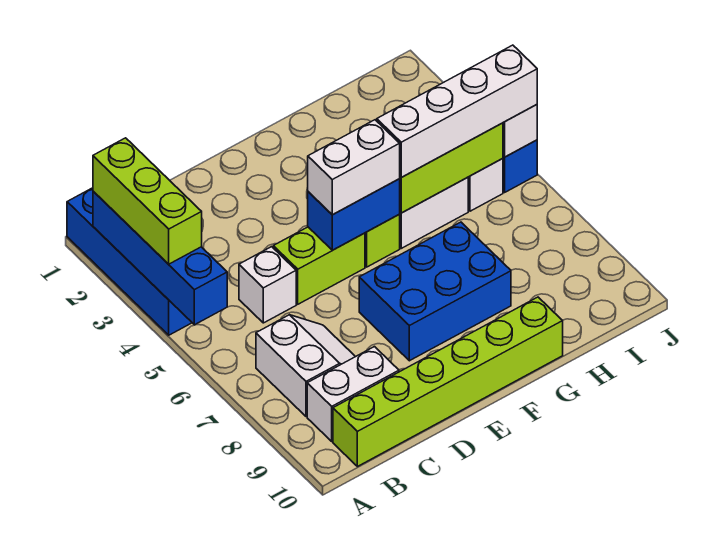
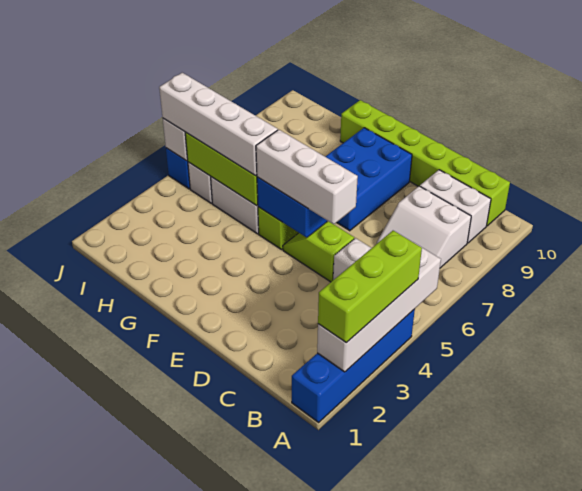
blue brick A2:A5 level 2 -> white brick A2:A5 level 2
white slope B7:C8 level 1 top B -> white slope B7:C8 level 1 top 8
lime brick D5:E5 level 1 -> lime slope D5:E5 level 1 top D
white brick E5:F5 level 3 -> white brick D5:F5 level 3
blue brick E7:G8 level 1 -> blue brick E7:F9 level 1

